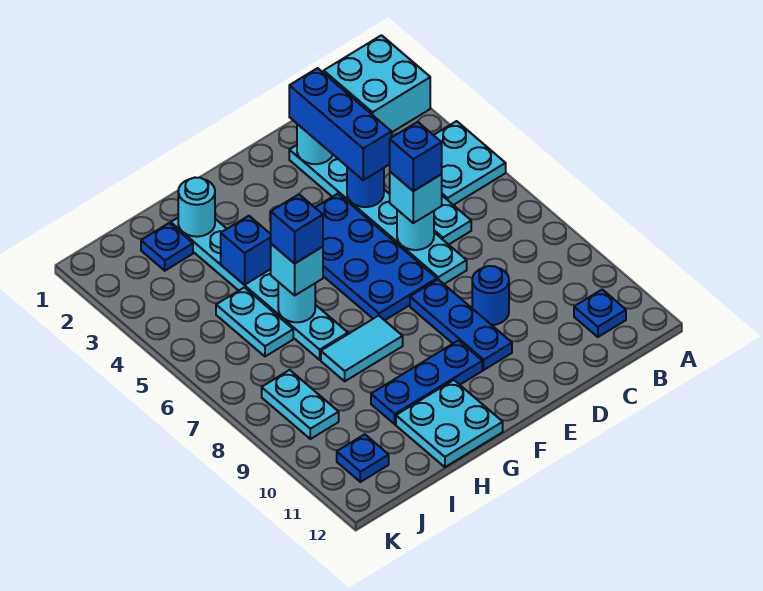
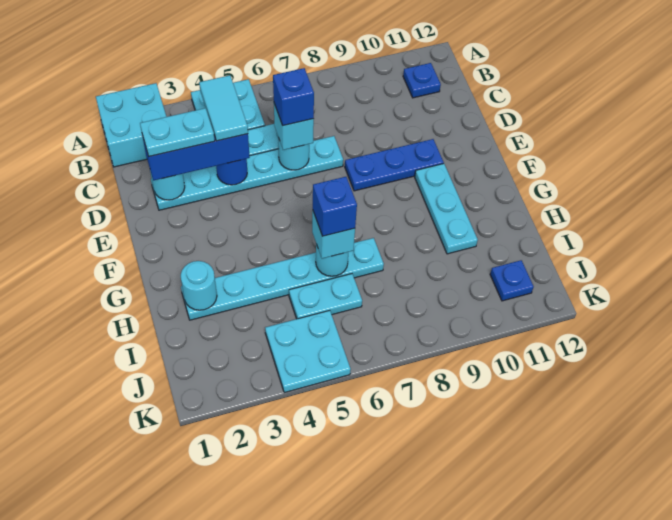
blue round brick D9 level 1 -> none
blue plate E4:F7 level 1 -> none
blue plate F10:H10 level 1 -> cyan plate F10:H10 level 1
cyan tile G8:H8 level 1 -> cyan tile C4:D4 level 4
cyan plate G11:H12 level 1 -> cyan plate J4:K5 level 1
blue brick H4 level 2 -> none
blue plate I2 level 1 -> none
cyan plate J8:J9 level 1 -> cyan plate D2:D3 level 4

